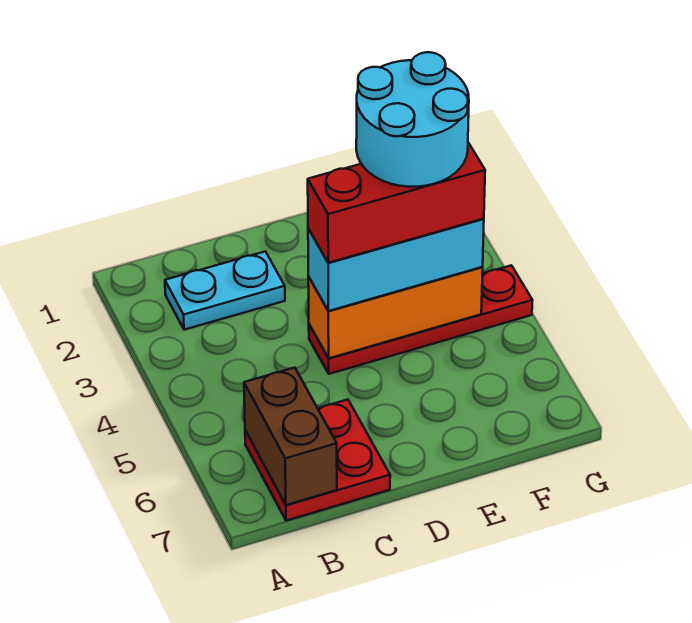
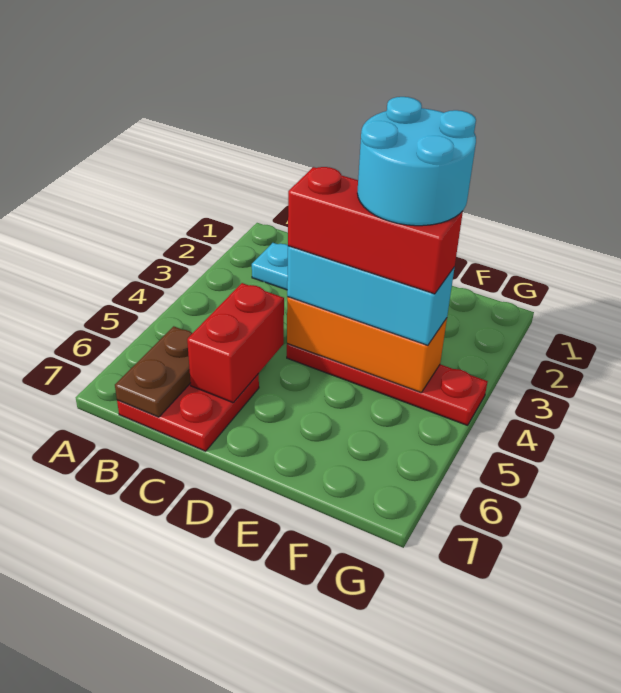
brown brick B6:B7 level 2 -> brown plate B6:B7 level 2
none -> red brick C5:C6 level 2

